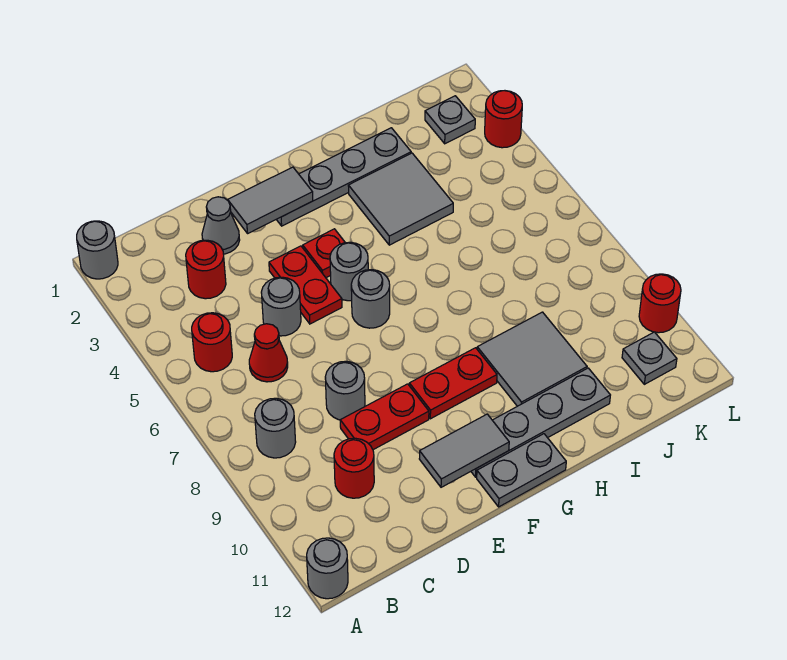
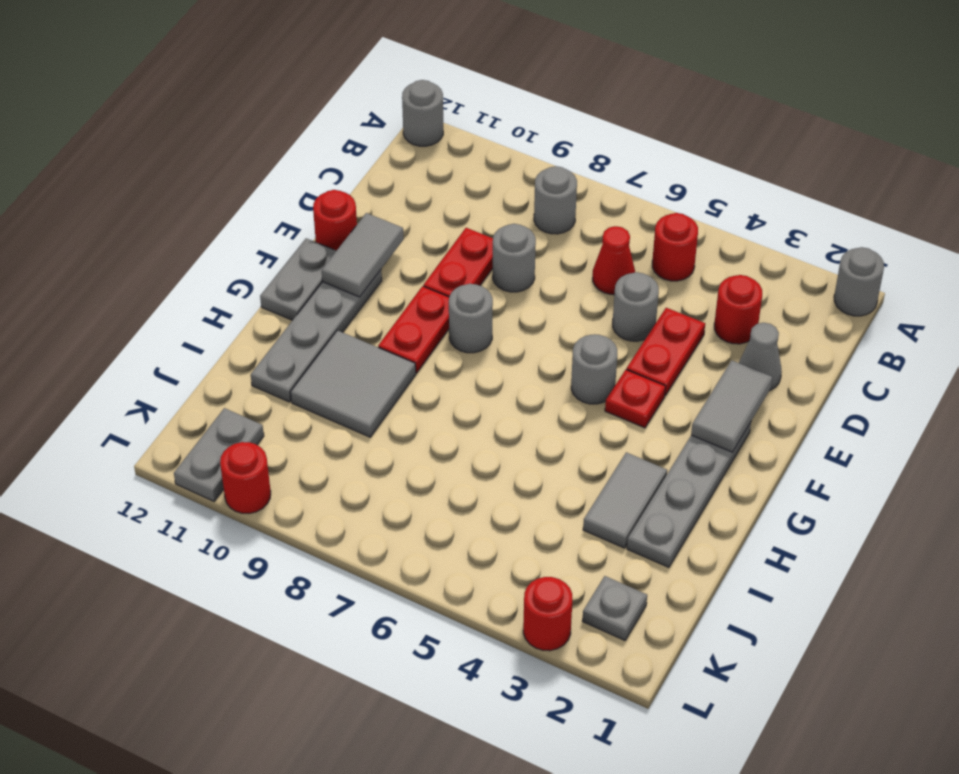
red round brick C10 level 1 -> red round brick E12 level 1
red plate E4:E5 level 1 -> red plate D4:E4 level 1
grey round brick F6 level 1 -> grey round brick F8 level 1
grey tile H3:I4 level 1 -> grey tile H3:I3 level 1
grey plate K11 level 1 -> grey plate K11:L11 level 1

